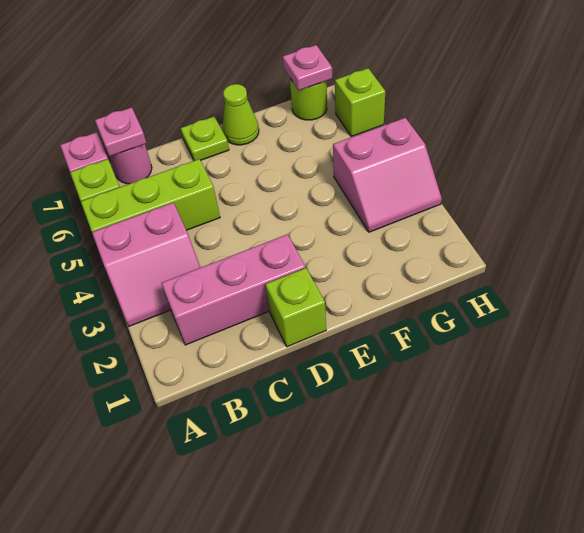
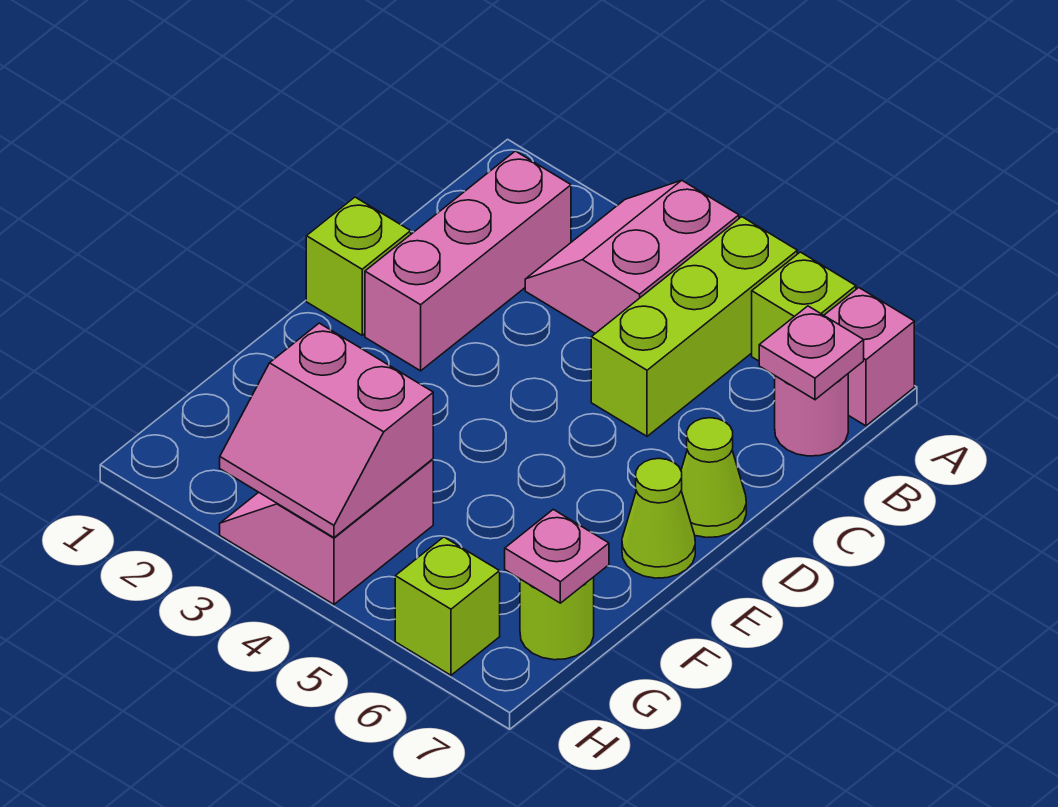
lime plate D7 level 1 -> lime cone D7 level 1
none -> pink slope G3:H4 level 2 top G

